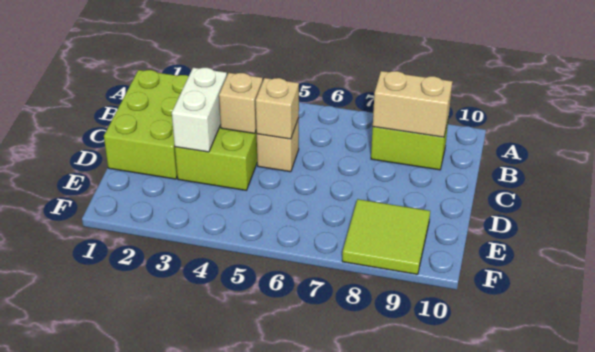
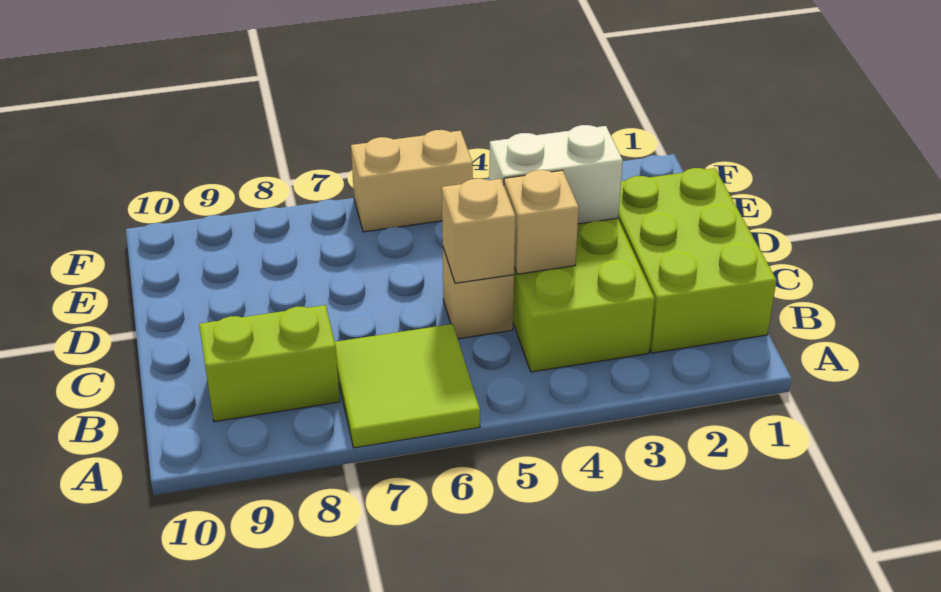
tan brick B8:B9 level 2 -> tan brick F5:F6 level 1
white brick C3:D3 level 2 -> white brick D3:D4 level 2
lime tile E8:F9 level 1 -> lime tile A6:B7 level 1

